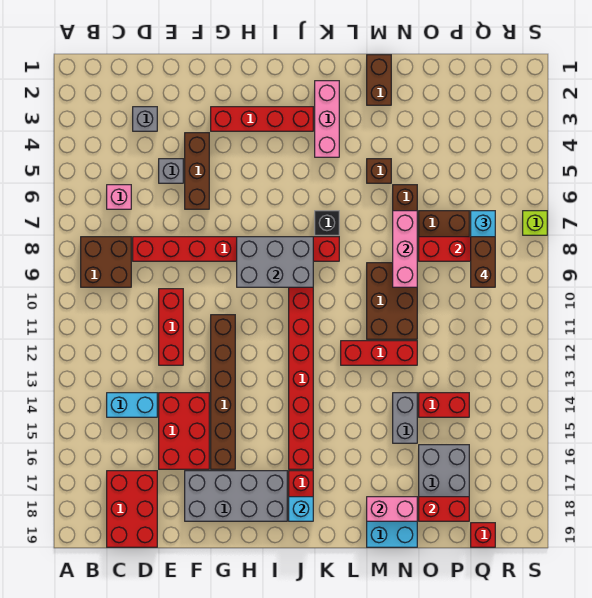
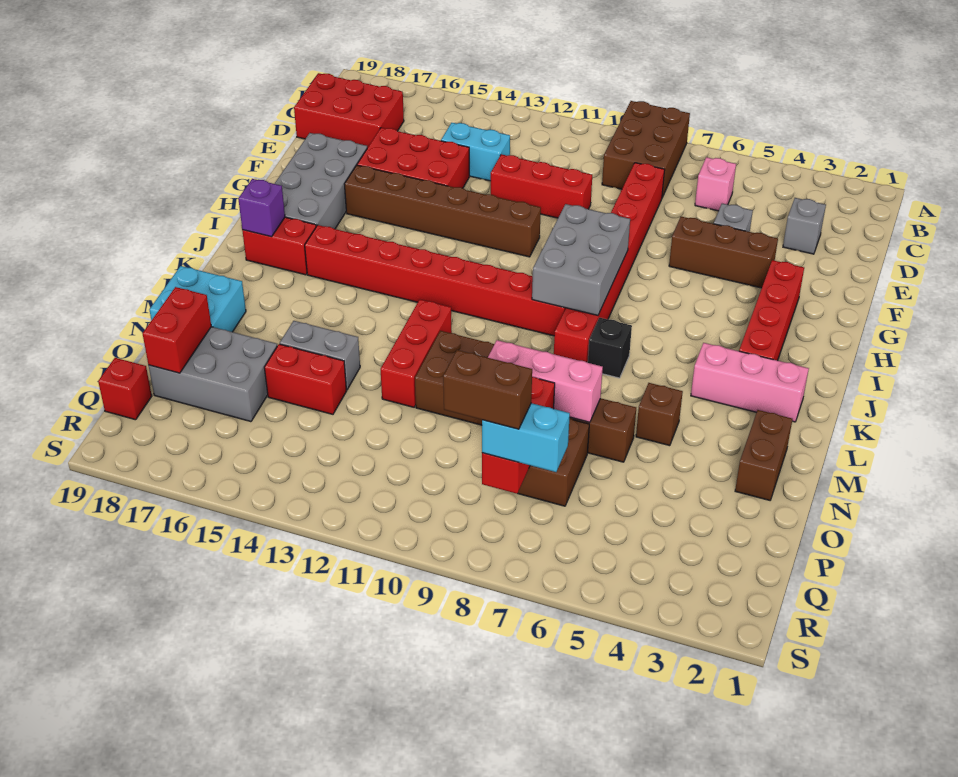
brown brick B8:C9 level 1 -> brown brick A8:C9 level 1
cyan brick C14:D14 level 1 -> cyan brick D13:D14 level 1
cyan brick J18 level 2 -> purple brick J18 level 2
brown brick M1:M2 level 1 -> brown brick M2:N2 level 1
pink brick M18:N18 level 2 -> none
red brick O14:P14 level 1 -> red brick O14:O15 level 1
lime brick S7 level 1 -> none

